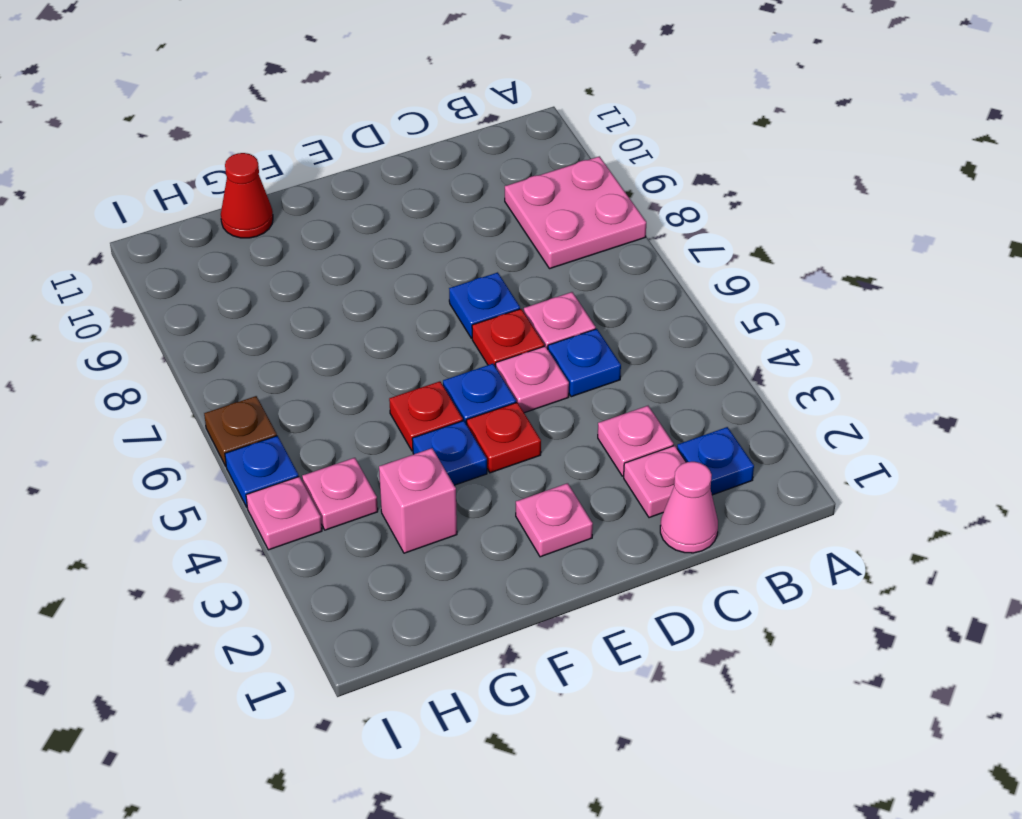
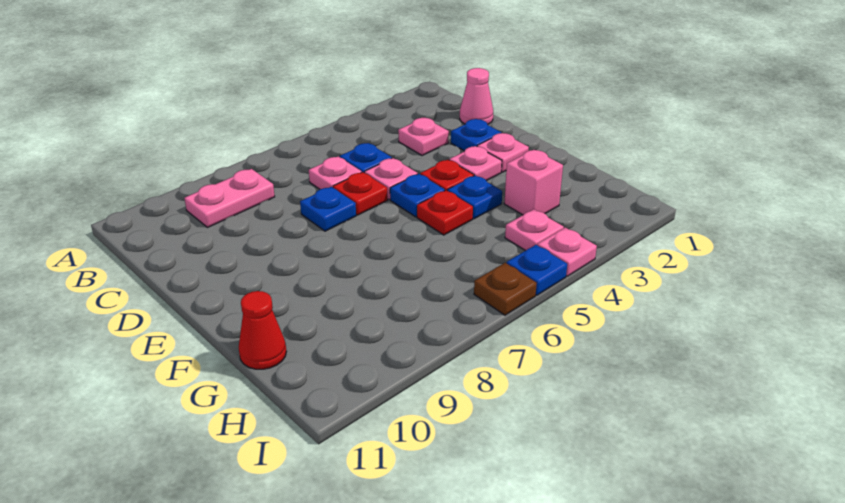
pink plate A8:B9 level 1 -> pink plate B8:B9 level 1
blue plate B2 level 1 -> blue plate D2 level 1
pink plate C2 level 1 -> pink plate E3 level 1

